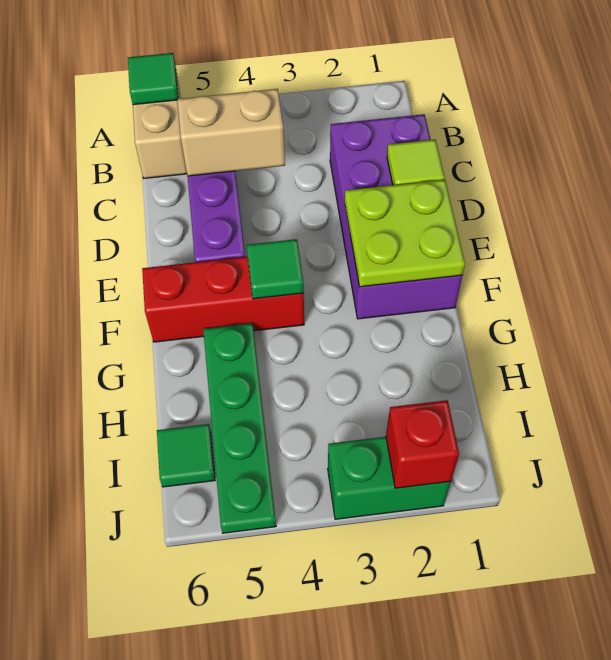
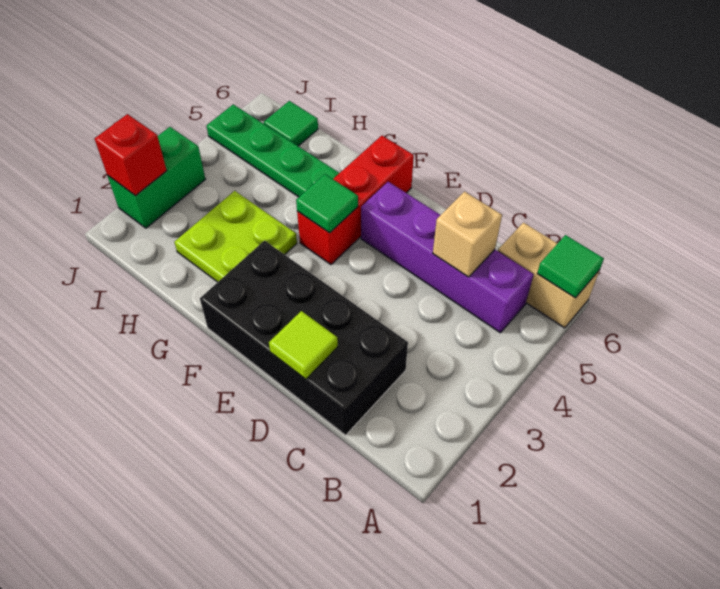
purple brick C1:F2 level 1 -> black brick C1:F2 level 1
tan brick C4:C5 level 2 -> tan brick C5 level 2
lime plate E1:F2 level 2 -> lime plate G2:H3 level 1

